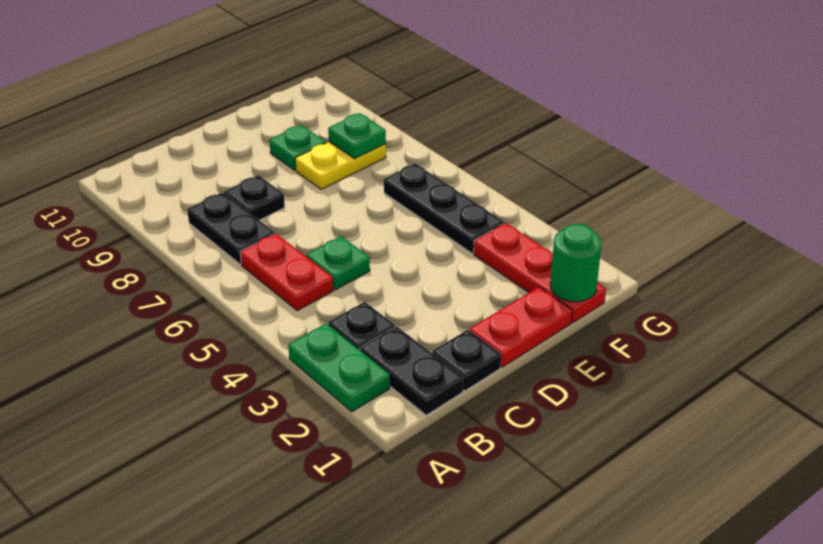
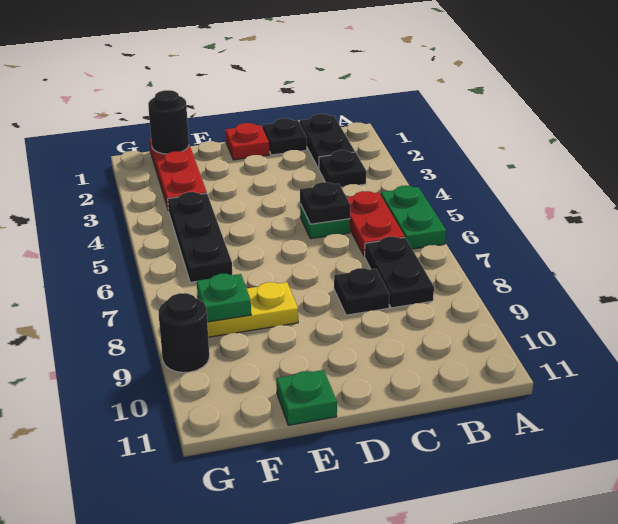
green plate A2:A3 level 1 -> green plate A5:A6 level 1
none -> black plate C5 level 2
red plate D1:E1 level 1 -> red plate D1 level 1
green plate E9 level 1 -> green plate E11 level 1
green round brick F1 level 2 -> black round brick F1 level 2
none -> black round brick G9 level 1

